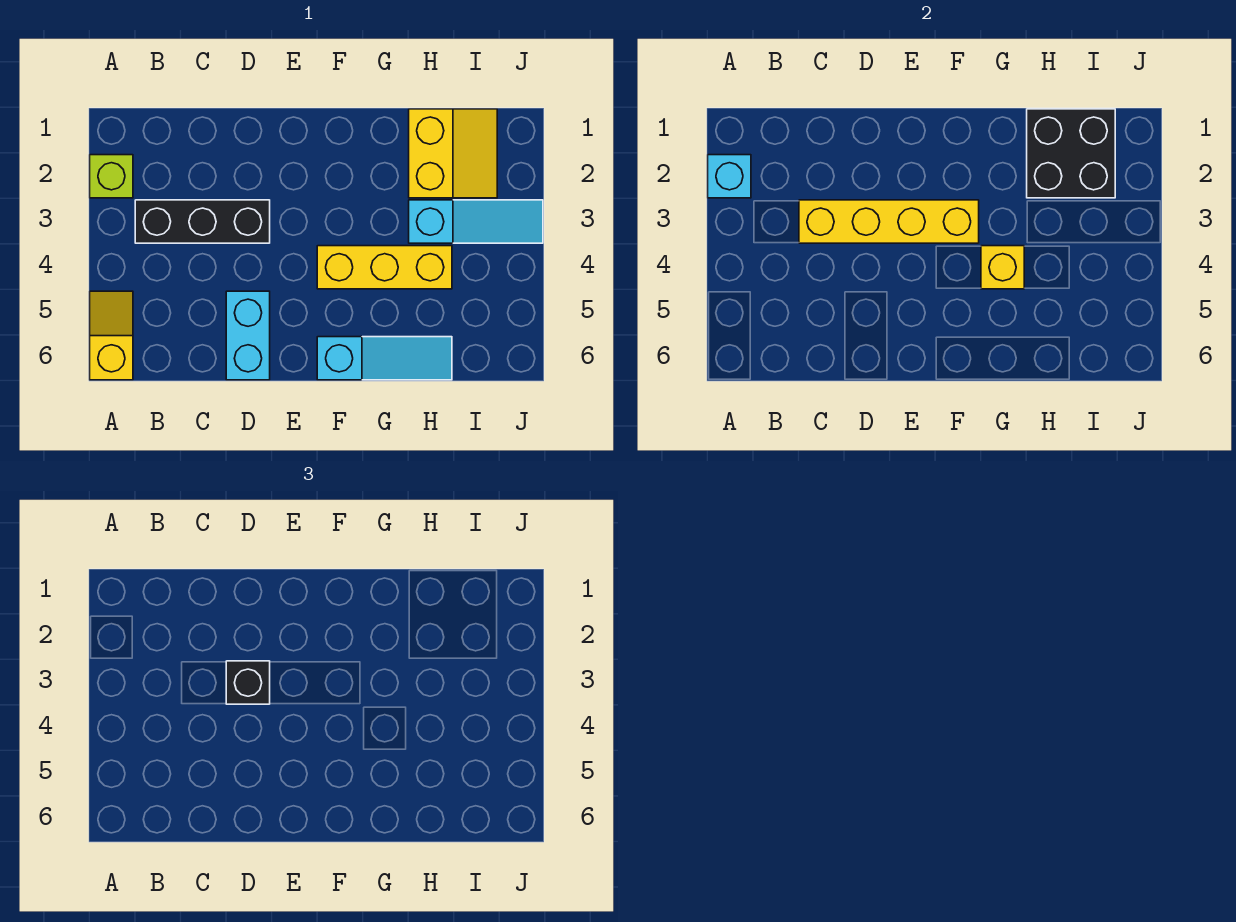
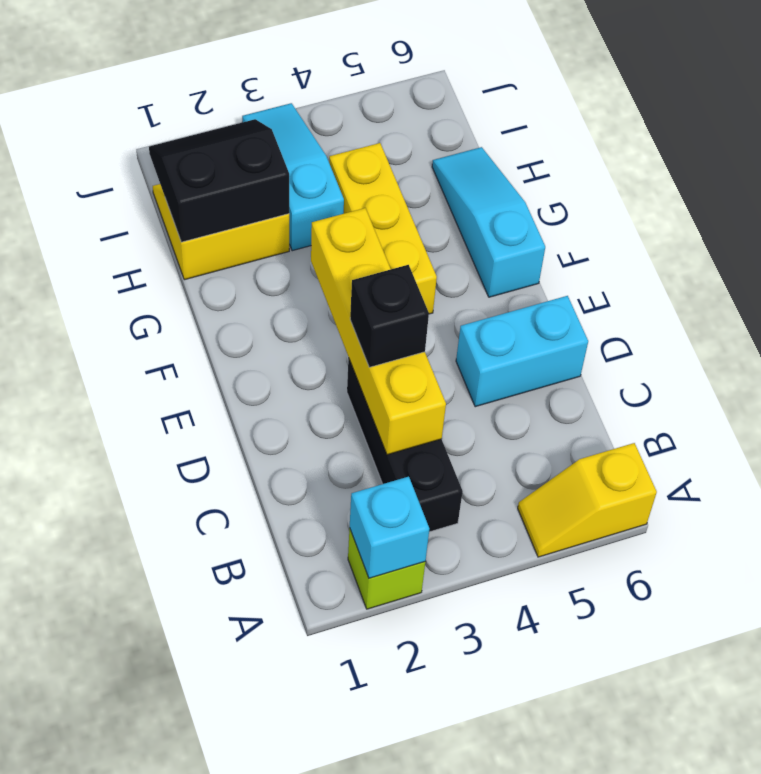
yellow brick G4 level 2 -> none
black brick H1:I2 level 2 -> black slope H1:I2 level 2 top H

